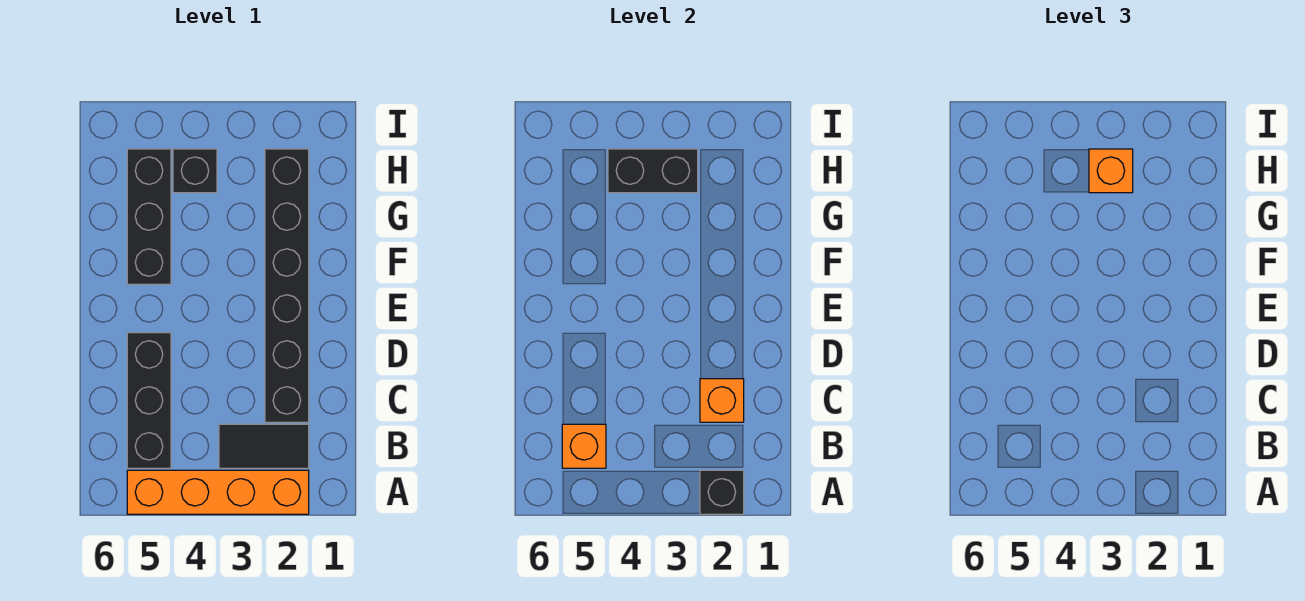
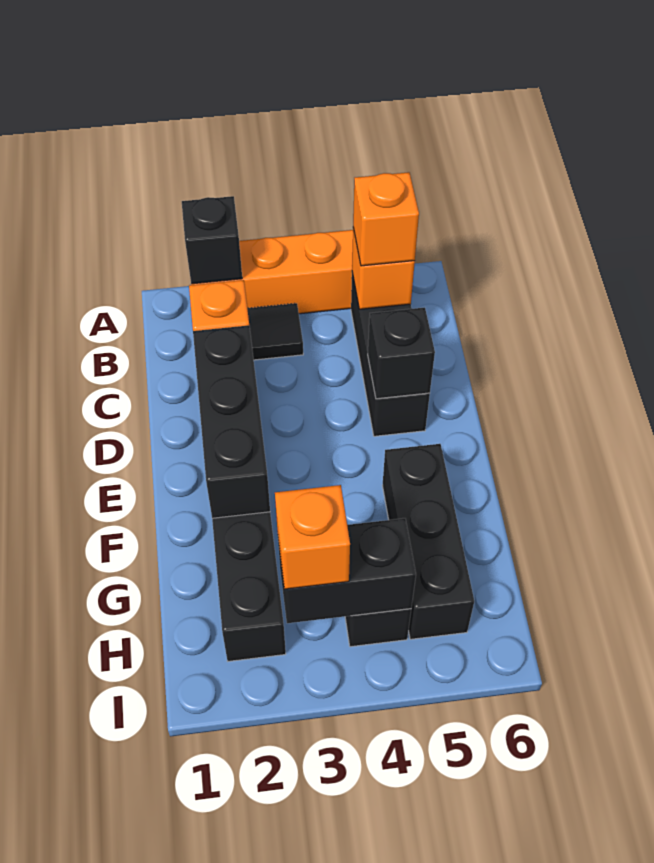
none -> orange brick B5 level 3
none -> black brick D2:F2 level 2
none -> black brick D5 level 2

